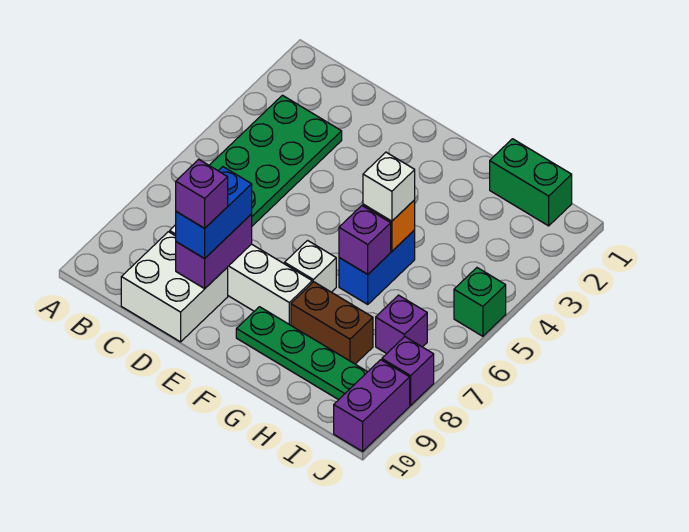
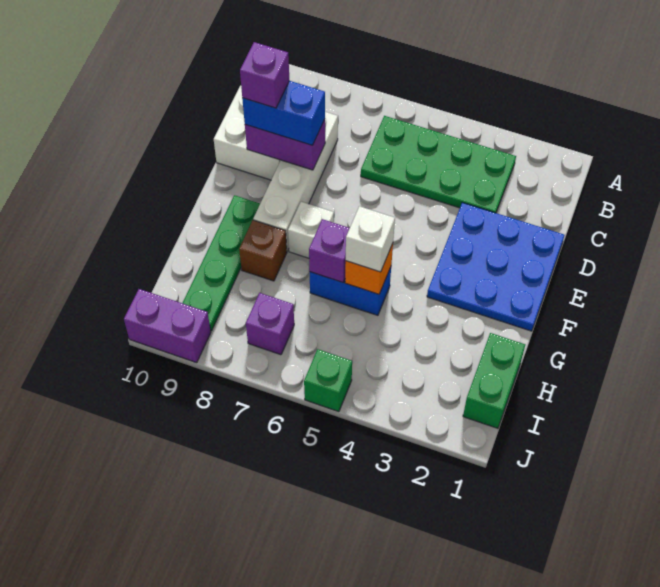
none -> blue plate D1:F3 level 1
brown brick G8:H8 level 1 -> brown brick G8 level 1
purple brick J8 level 1 -> none

